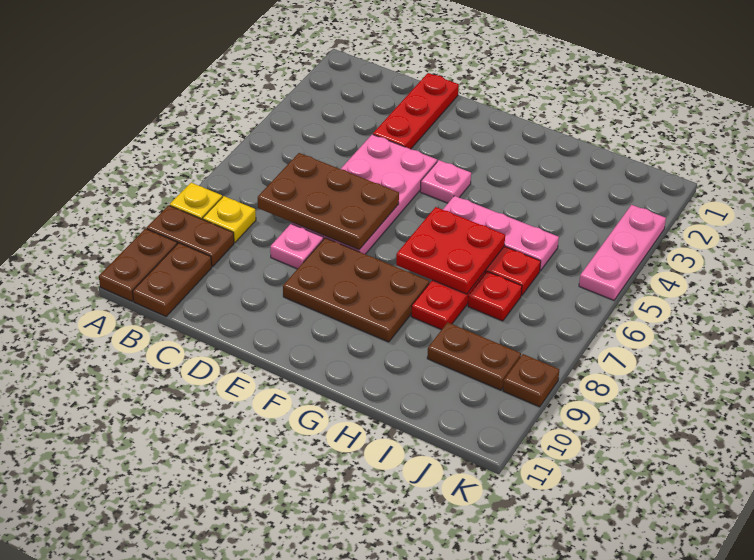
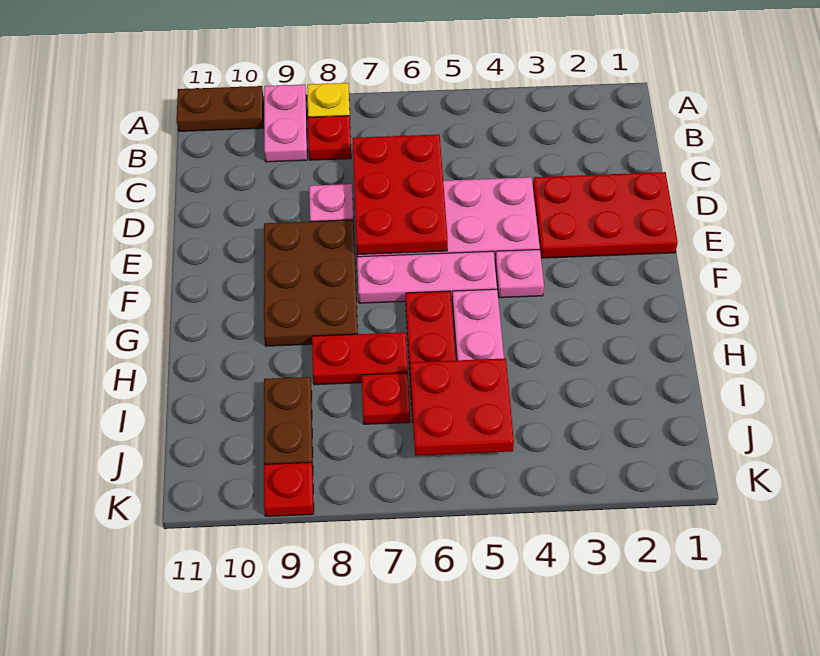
brown plate A9:B9 level 1 -> pink plate A9:B9 level 1
yellow plate B8 level 1 -> red plate B8 level 1
brown plate B10:B11 level 1 -> none
brown plate C6:E7 level 2 -> red plate C6:E7 level 2
red plate D1:D3 level 1 -> red plate D1:E3 level 1
red plate G6:H7 level 2 -> red plate I5:J6 level 2
pink plate K3:K5 level 1 -> pink plate F5:F7 level 1
brown plate K9 level 1 -> red plate K9 level 1

